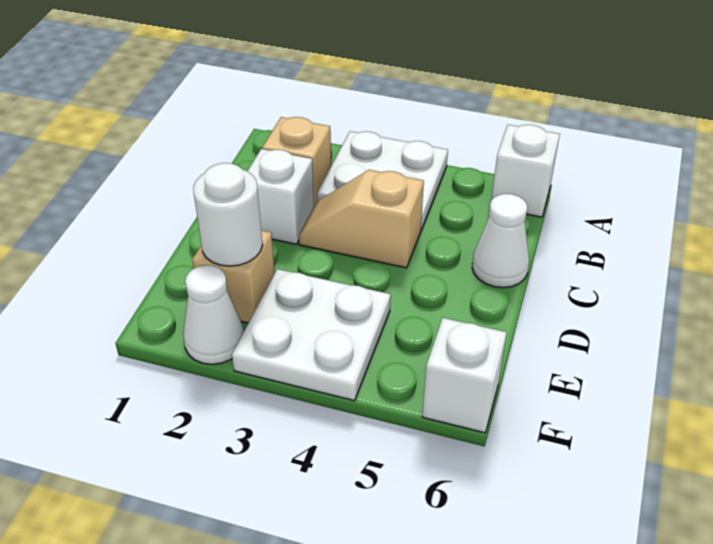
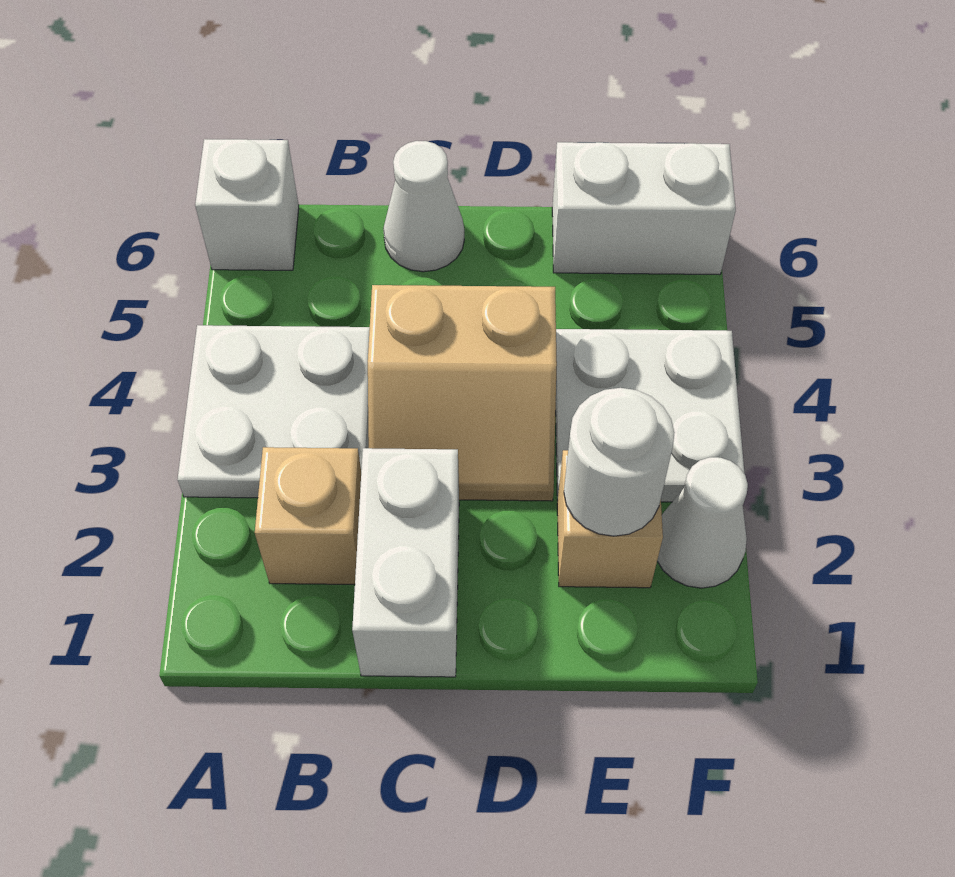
white brick C2 level 1 -> white brick C1:C2 level 1
tan slope C3:C4 level 1 top 4 -> tan slope C3:D4 level 1 top 4
white brick F6 level 1 -> white brick E6:F6 level 1

